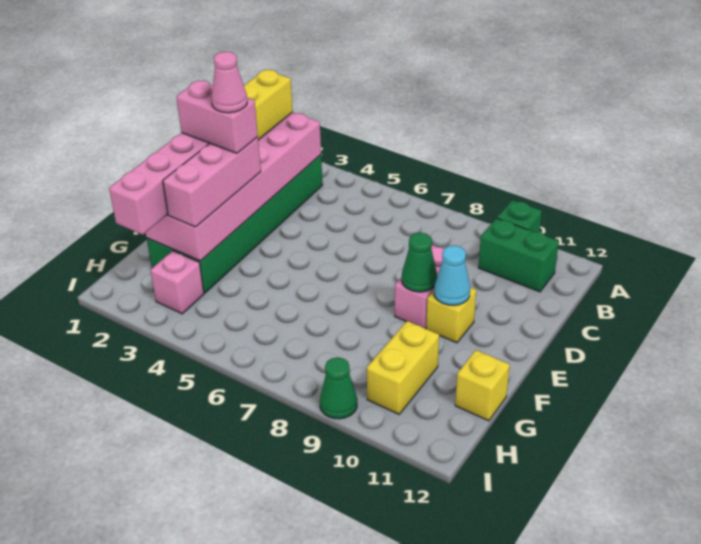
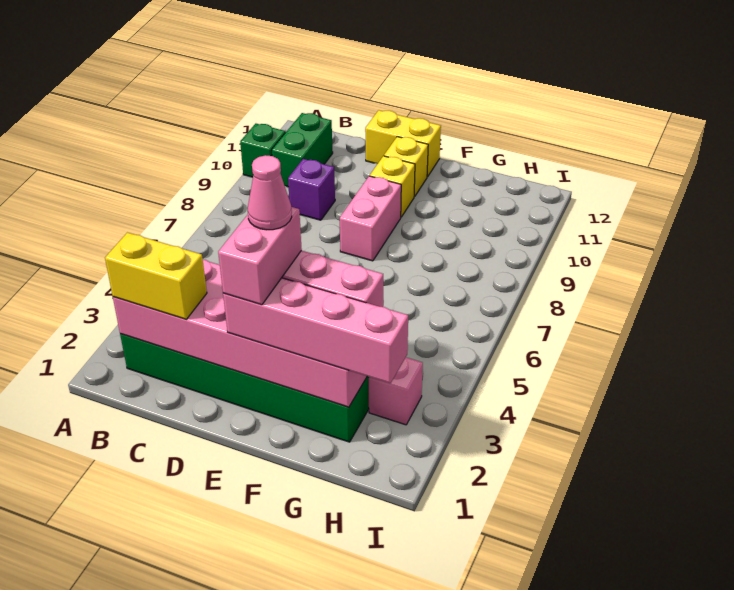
none -> purple brick C9 level 1
pink brick D9:E9 level 1 -> pink brick E8:E9 level 1
green cone E9 level 2 -> none
cyan cone E10 level 2 -> none
yellow brick G10:H10 level 1 -> yellow brick D12:E12 level 1
yellow brick G12 level 1 -> yellow brick E11 level 1
green cone I9 level 1 -> none

